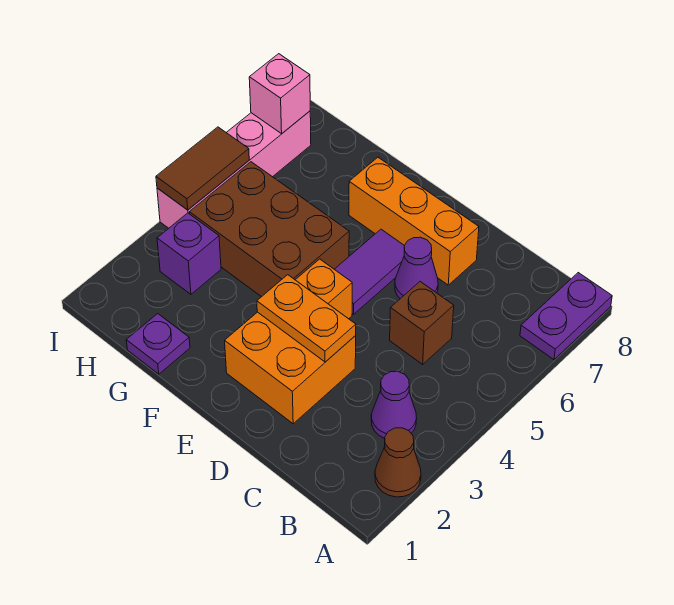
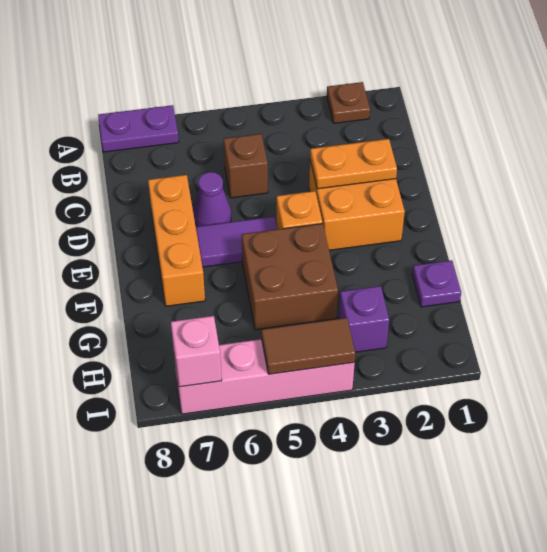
brown cone A2 level 1 -> brown plate A2 level 1
purple cone B3 level 1 -> none
orange plate D3:E3 level 2 -> orange plate D2:D3 level 2
brown brick F4:H5 level 1 -> brown brick F4:G5 level 1

